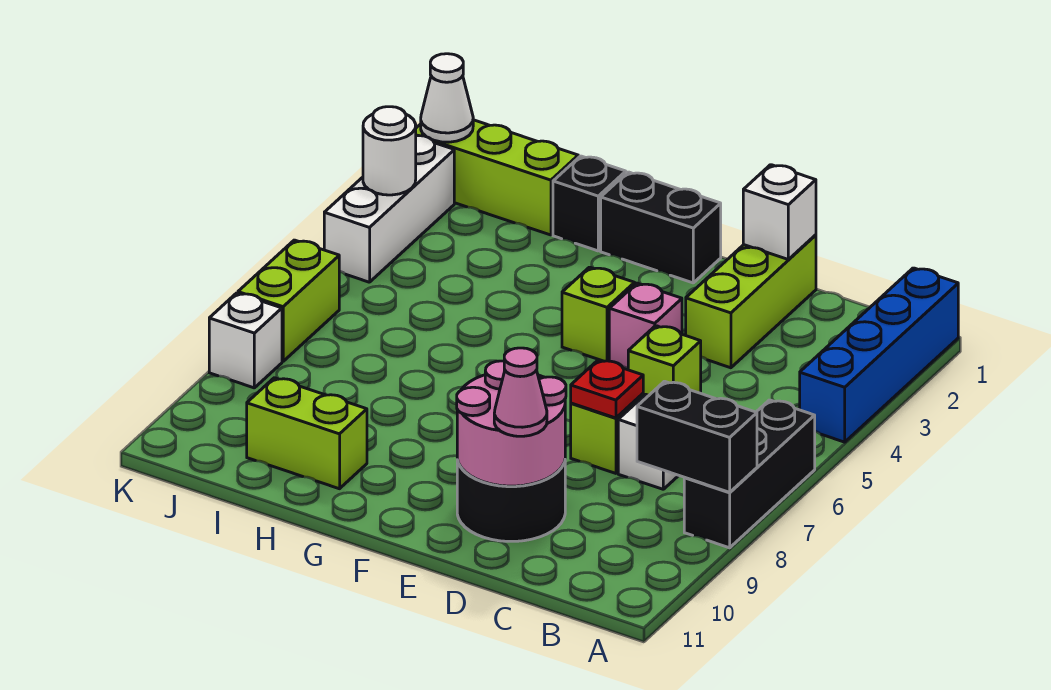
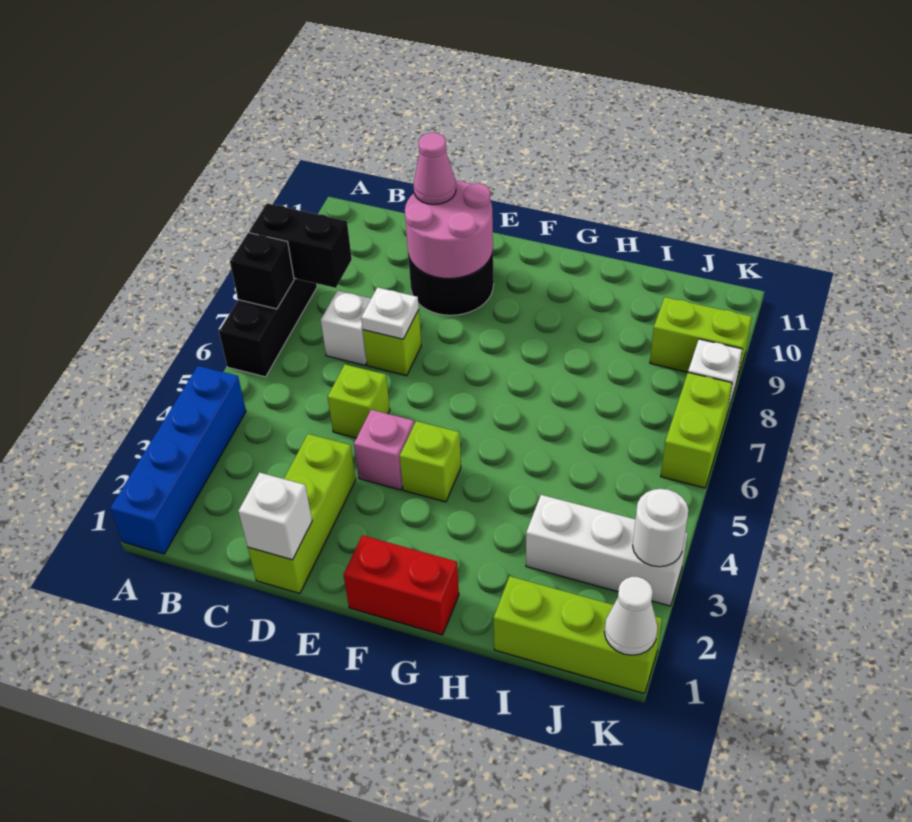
red plate D7 level 2 -> white plate D7 level 2
black brick F1:G1 level 1 -> red brick F1:G1 level 1
black brick H1 level 1 -> black brick A7 level 2
lime brick H10:I10 level 1 -> lime brick J9:K9 level 1
white brick K2:K4 level 1 -> white brick I3:K3 level 1

